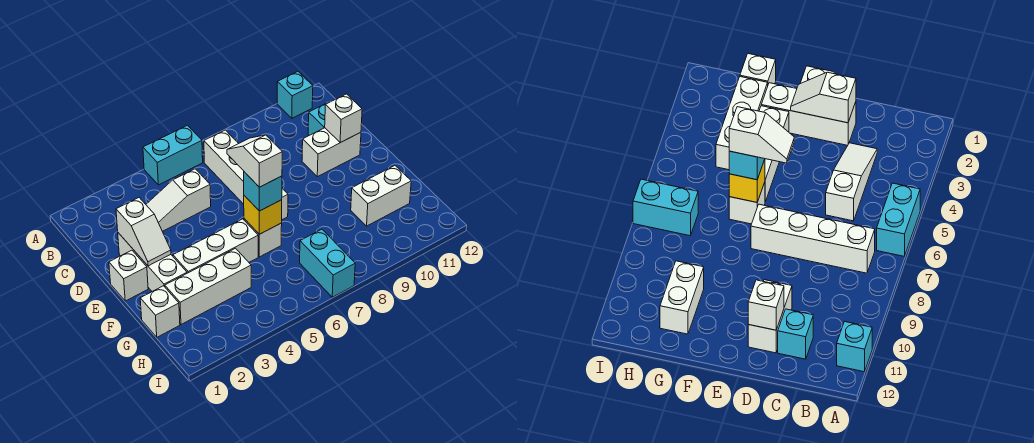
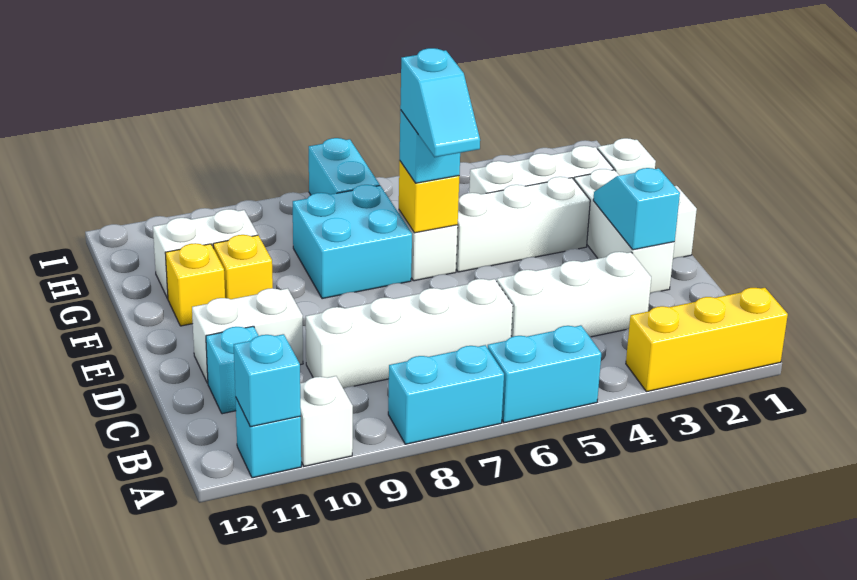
none -> yellow brick A1:A3 level 1
none -> cyan brick A7:A8 level 1
none -> cyan brick A11 level 2
white brick B7:E7 level 1 -> white brick C6:C9 level 1
white slope C3:C5 level 1 top 5 -> white brick C3:C5 level 1
white slope D2:E2 level 2 top D -> cyan slope D2:E2 level 2 top D
white brick D11 level 2 -> white brick A10 level 1
white slope E6:F6 level 4 top F -> cyan slope E6:F6 level 4 top F
none -> cyan brick F7:G8 level 1
none -> yellow brick F10 level 1
none -> yellow brick F11 level 1

